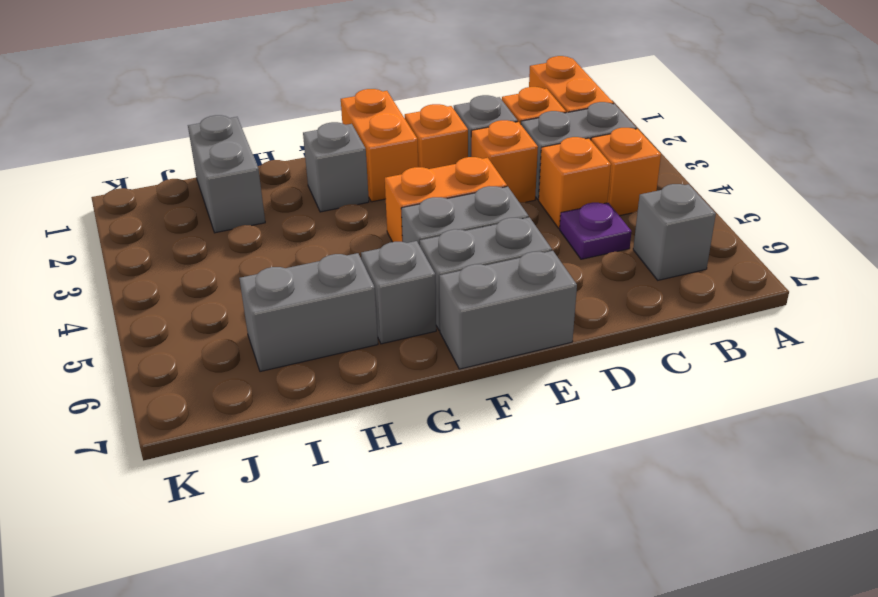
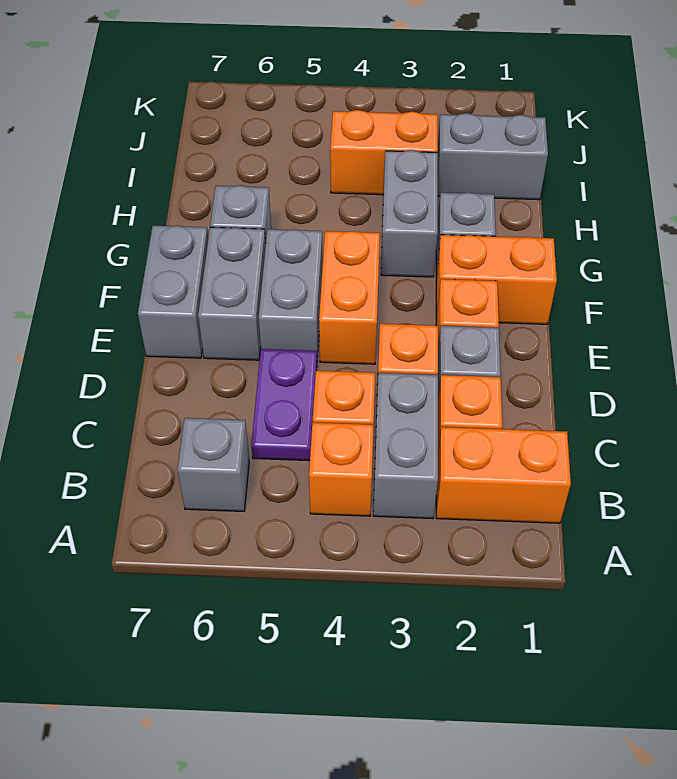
purple plate C5 level 1 -> purple plate C5:D5 level 1
grey brick H6:I6 level 1 -> grey brick G3:H3 level 1
none -> orange brick I3:I4 level 1

